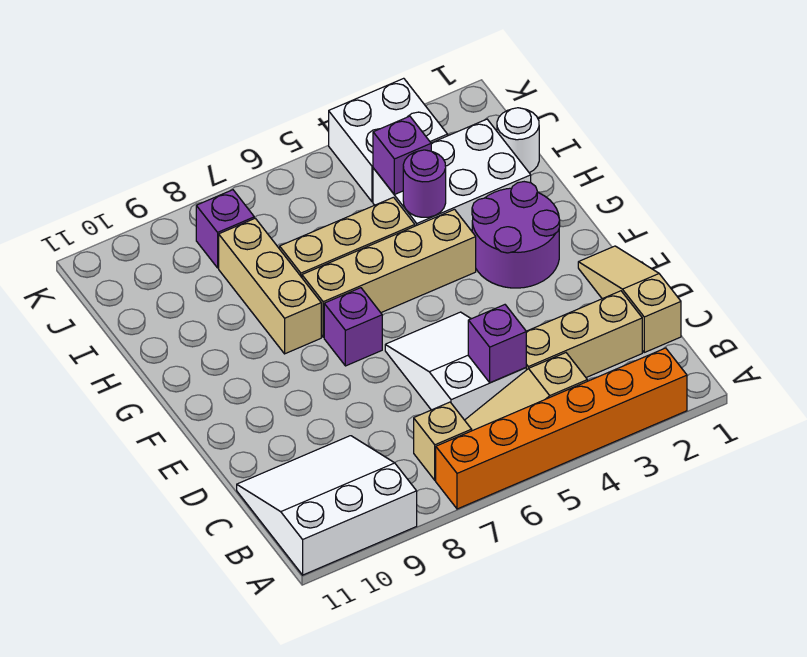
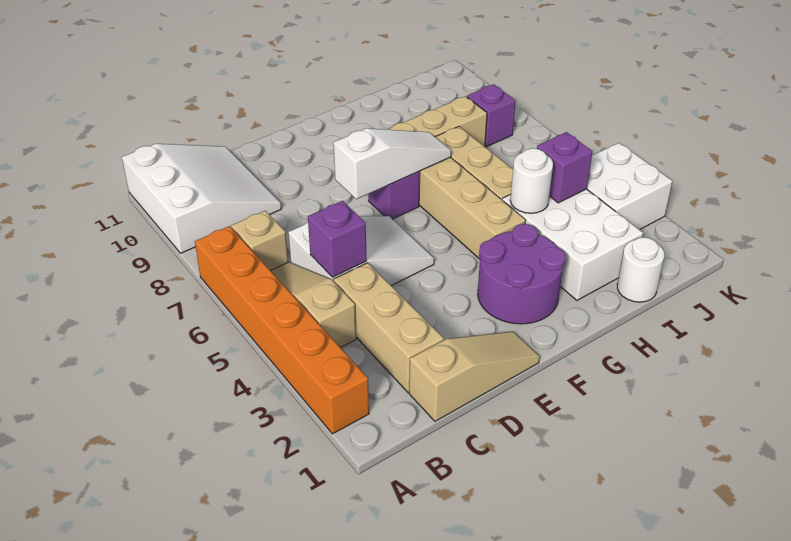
none -> white slope E7:G7 level 2 top E
purple round brick H4 level 2 -> white round brick H4 level 2

